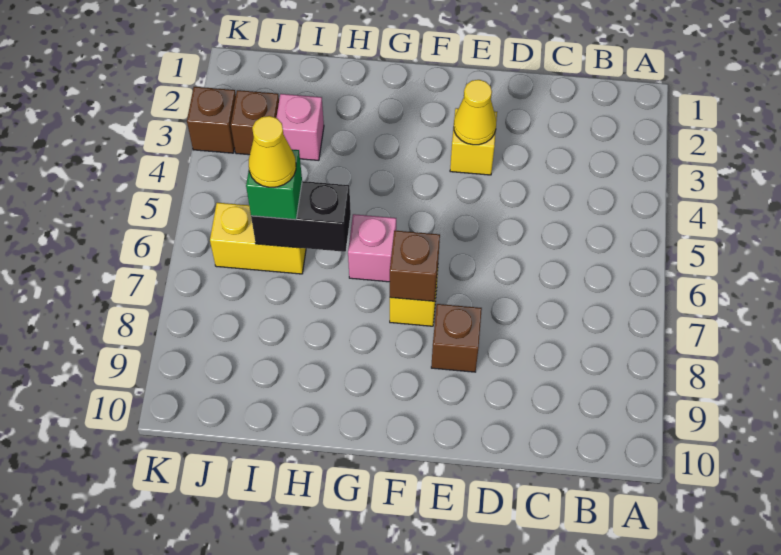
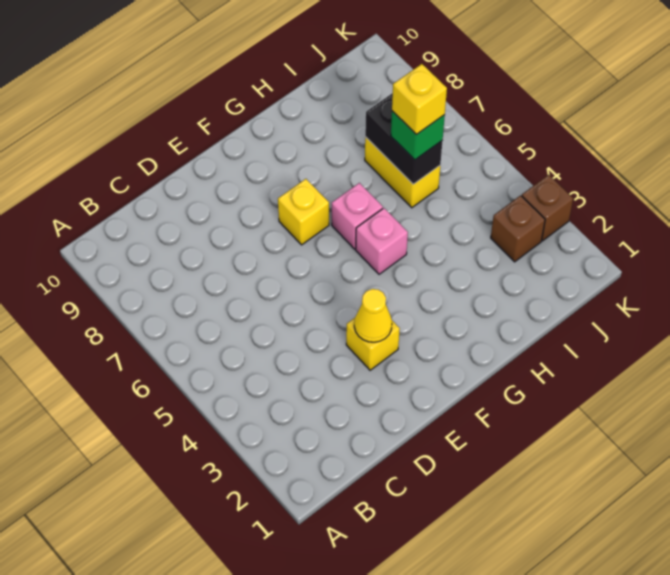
brown brick E8 level 1 -> none
brown brick F7 level 2 -> none
black brick H6:I6 level 2 -> black brick I6:I7 level 2
pink brick I3 level 1 -> pink brick G5 level 1
yellow brick I6:J6 level 1 -> yellow brick I6:I7 level 1
yellow cone I6 level 4 -> yellow brick I6 level 4

